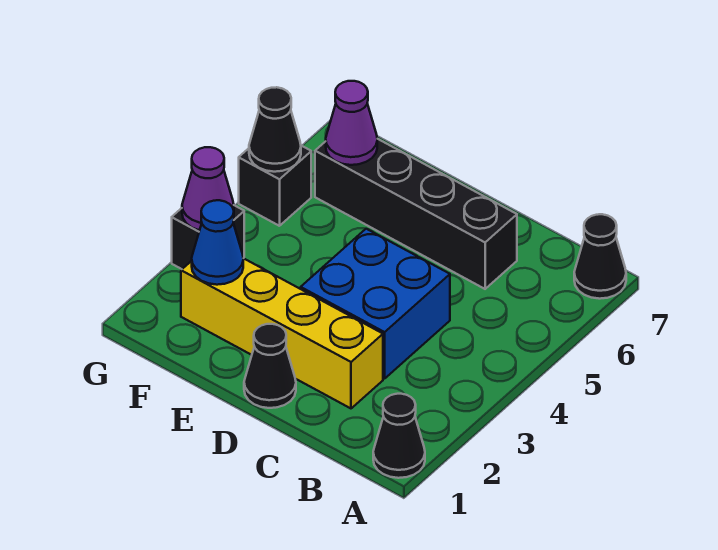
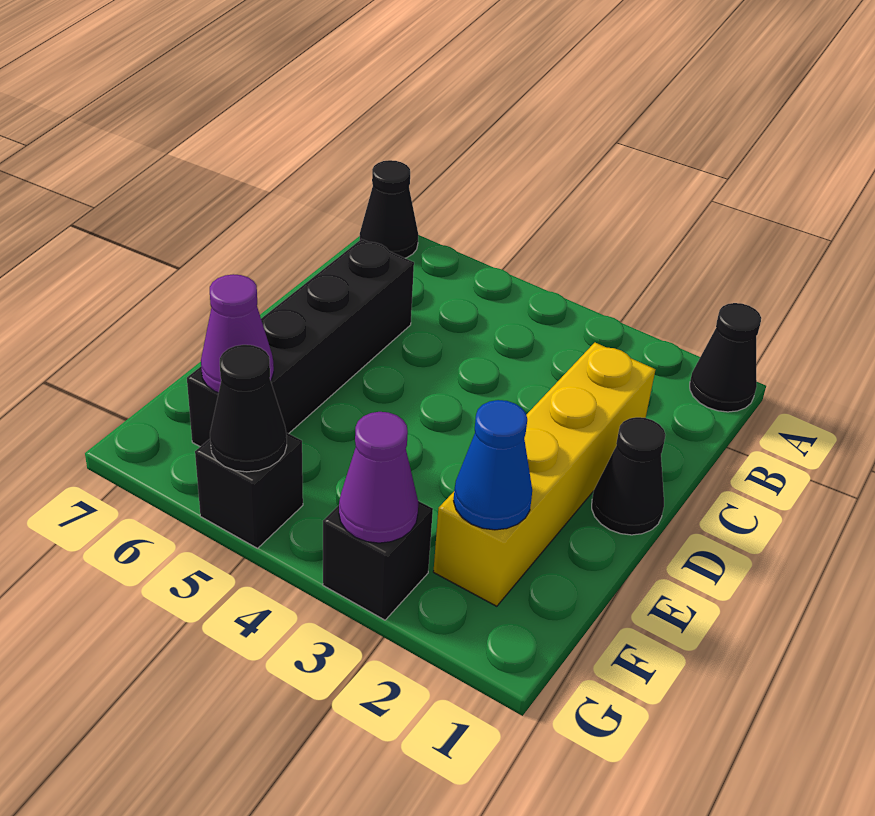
blue brick C3:D4 level 1 -> none

